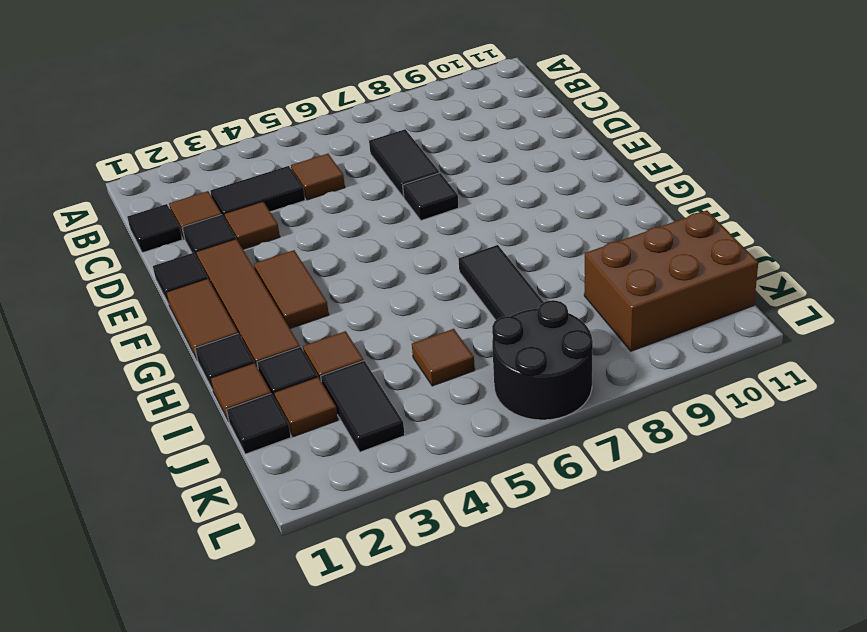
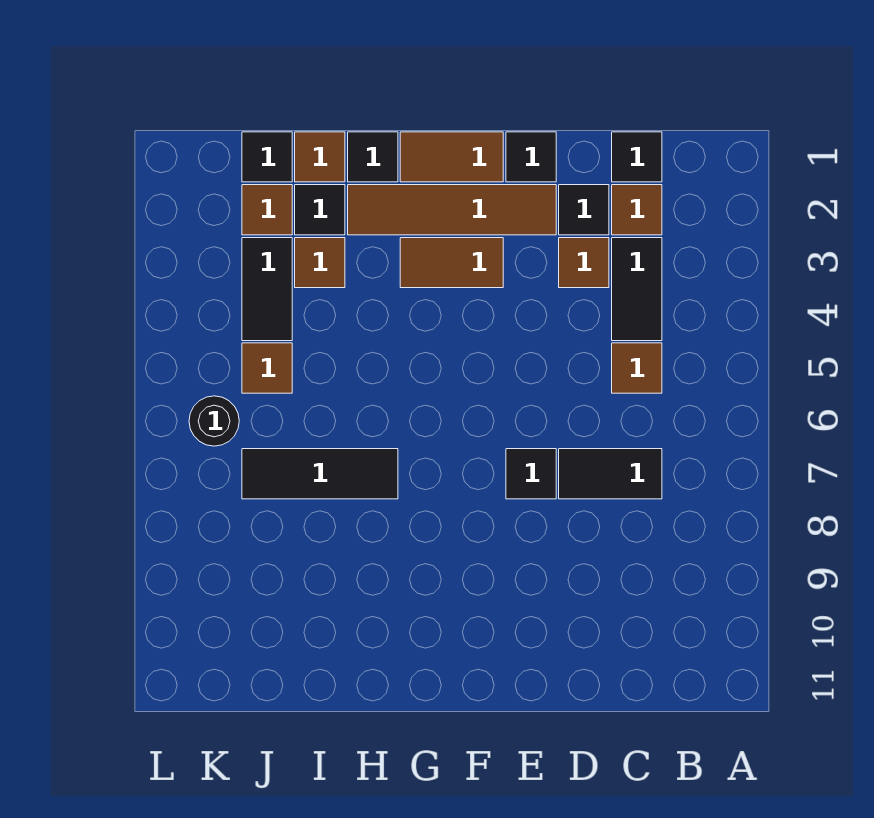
black tile J3:K3 level 1 -> black tile J3:J4 level 1
brown brick J9:K11 level 1 -> none
black round brick K6:L7 level 1 -> black round brick K6 level 1

